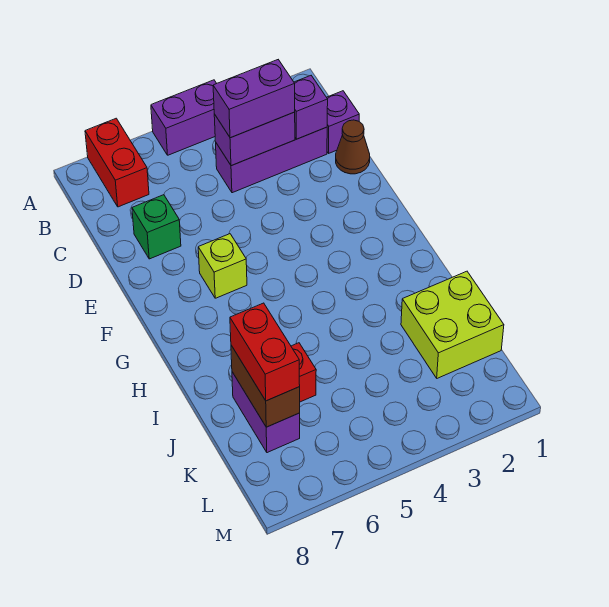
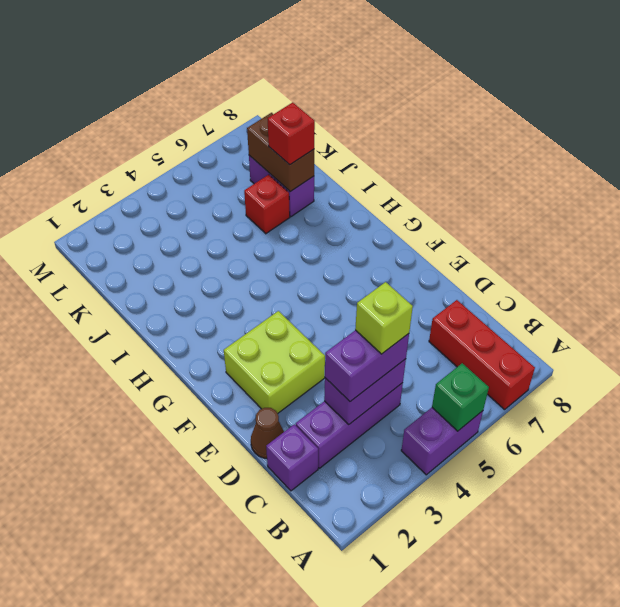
red brick A7:B7 level 1 -> red brick A7:C7 level 1
purple brick C2 level 2 -> none
green brick D7 level 1 -> green brick A5 level 2
lime brick F6 level 1 -> lime brick C4 level 4
lime brick J1:K2 level 1 -> lime brick E2:F3 level 1
red brick J7:K7 level 3 -> red brick J7 level 3

